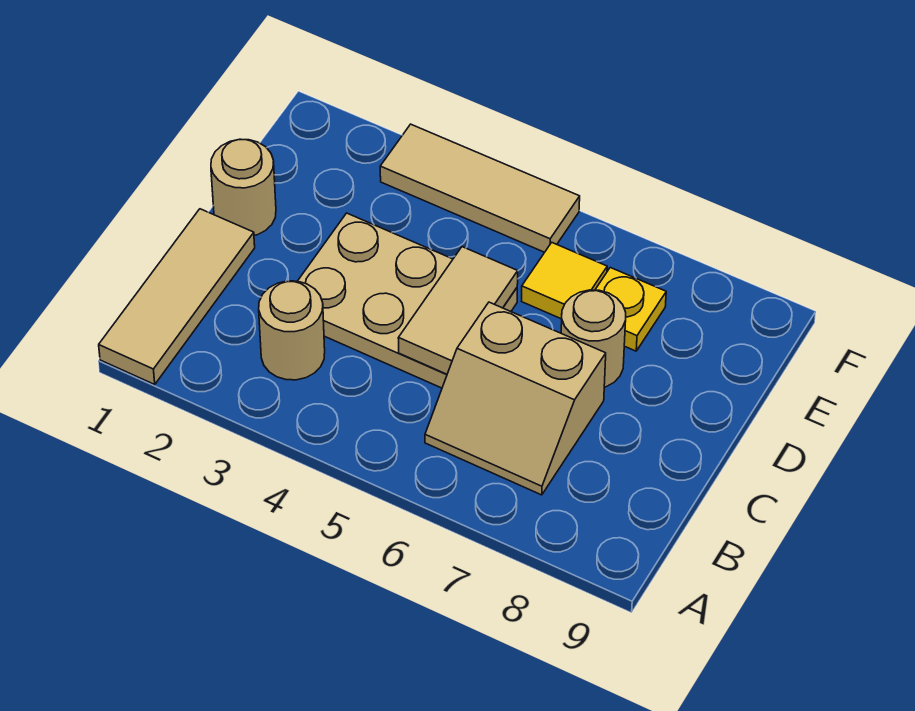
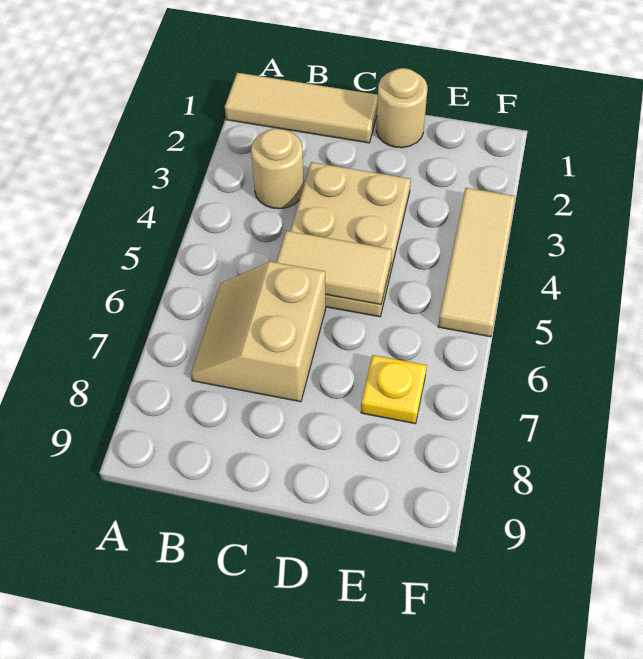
tan round brick D7 level 1 -> none
yellow tile E6 level 1 -> none

